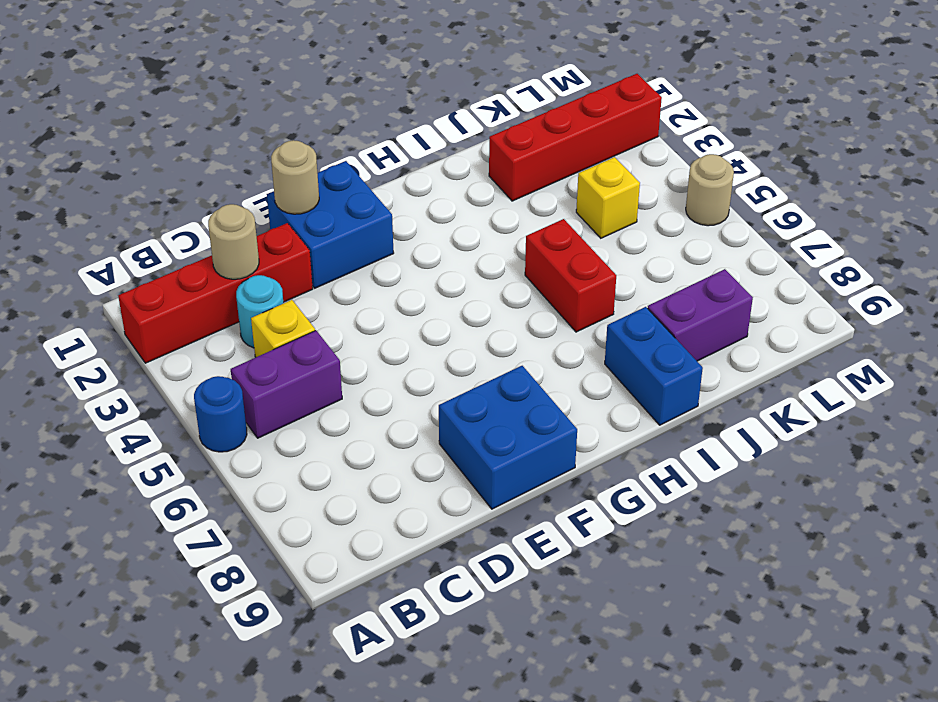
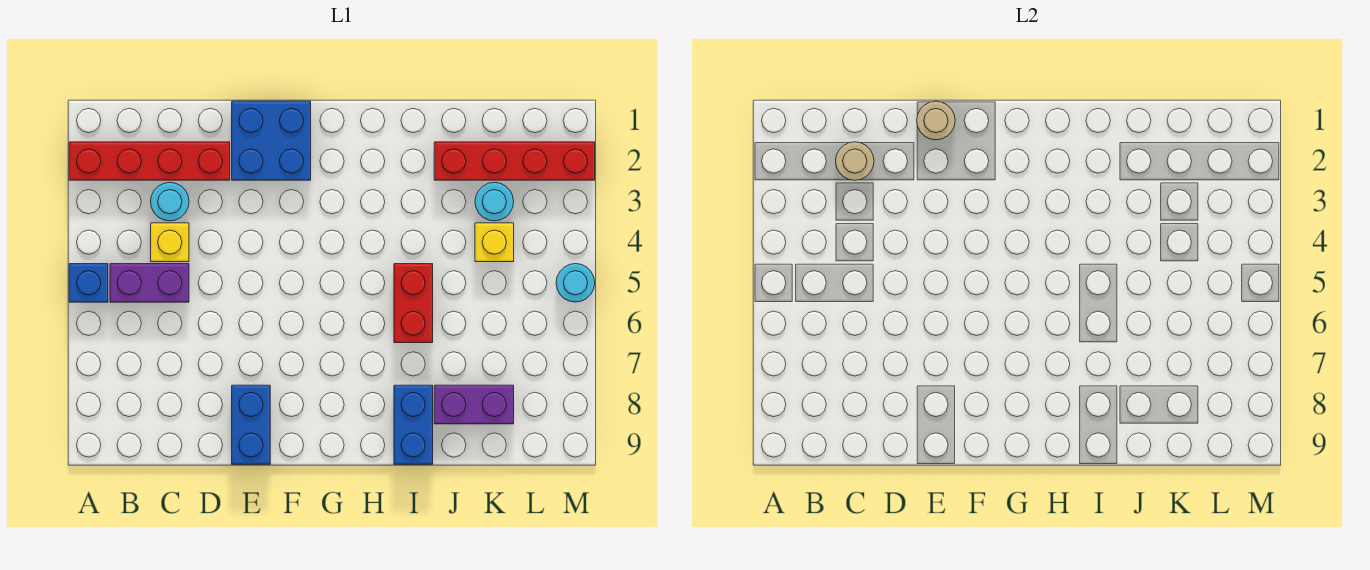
blue round brick A5 level 1 -> blue brick A5 level 1
blue brick E8:F9 level 1 -> blue brick E8:E9 level 1
none -> cyan round brick K3 level 1
tan round brick M5 level 1 -> cyan round brick M5 level 1

